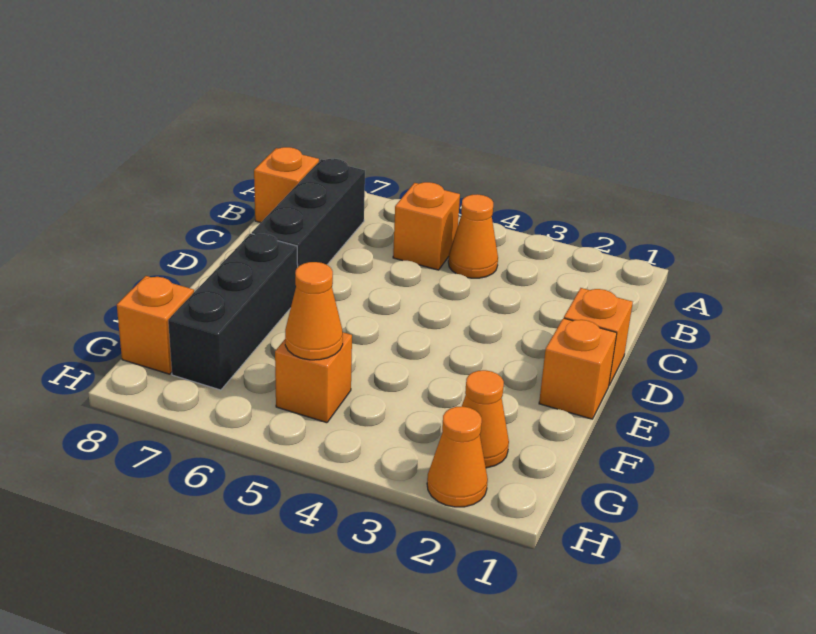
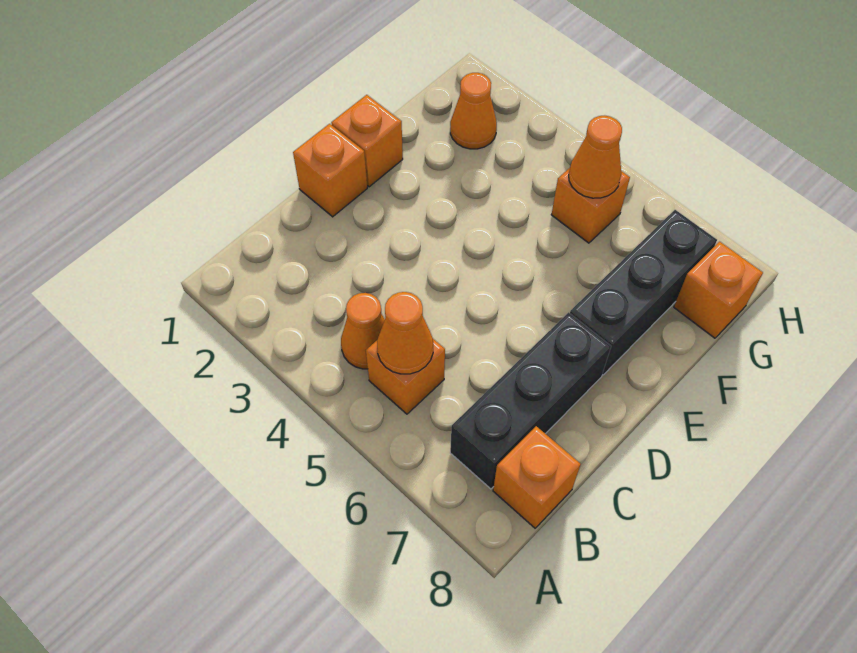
orange cone H2 level 1 -> orange cone B5 level 2

